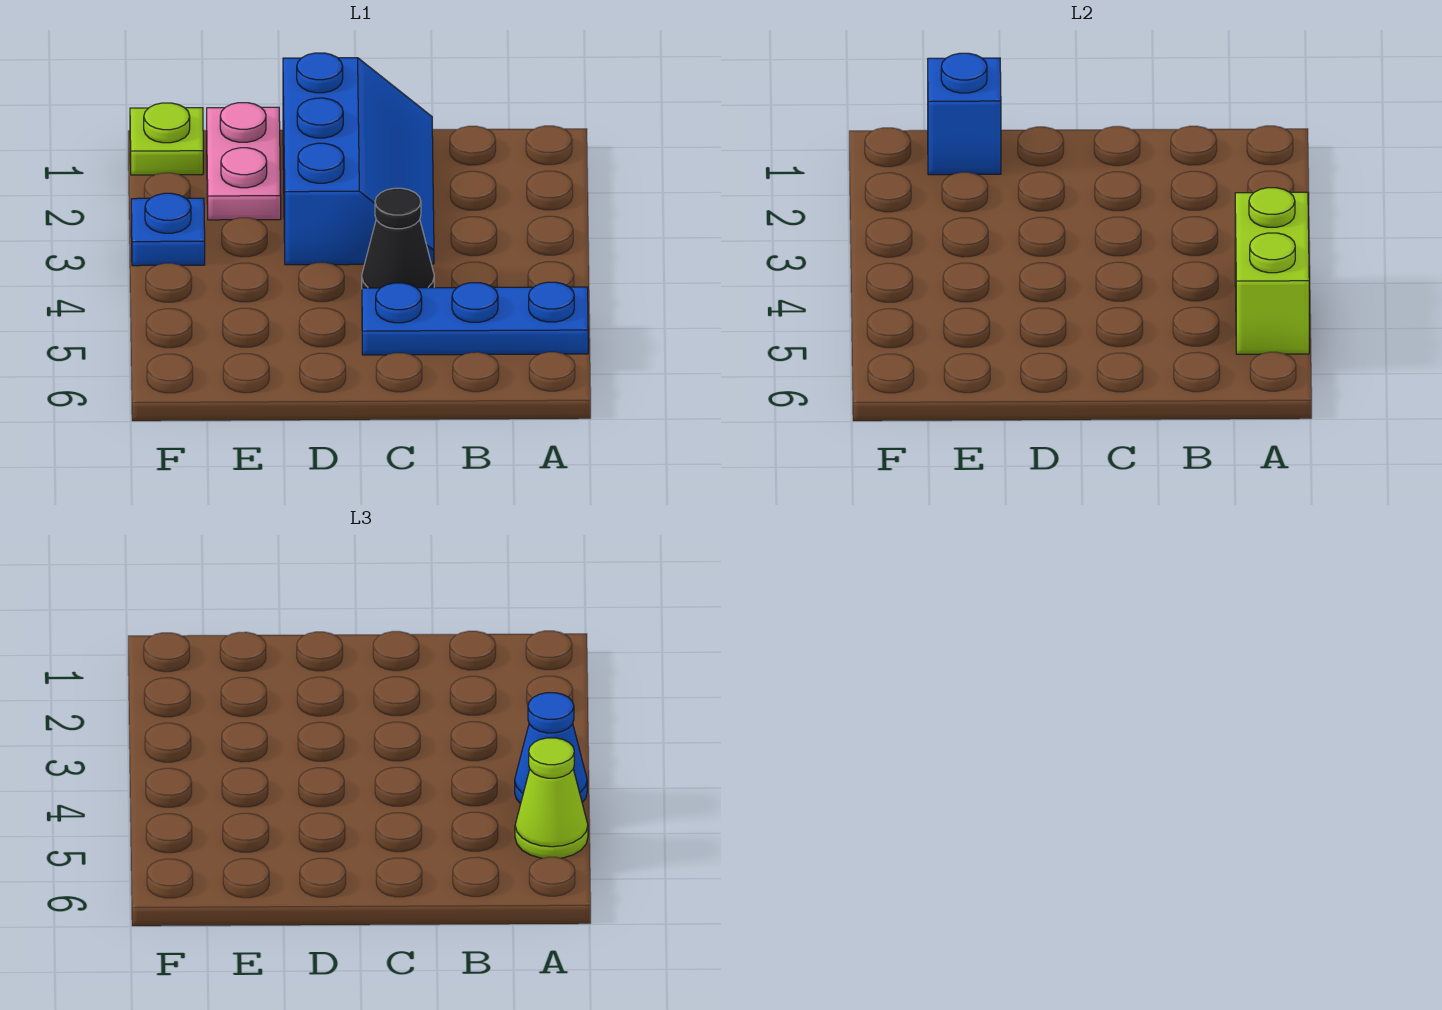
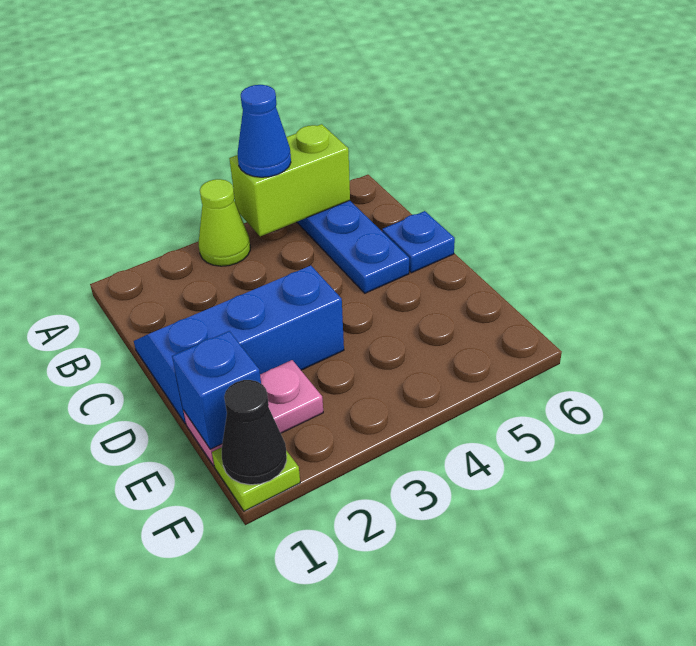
lime cone A5 level 3 -> lime cone A3 level 1
black cone C4 level 1 -> black cone F1 level 2
blue plate F3 level 1 -> blue plate C6 level 1

